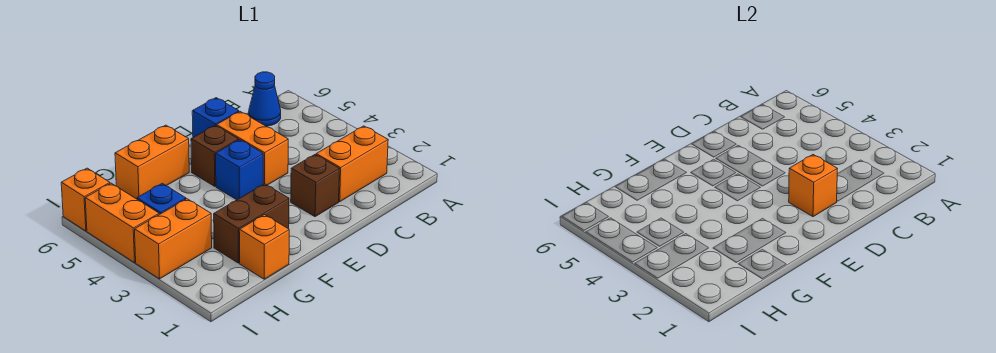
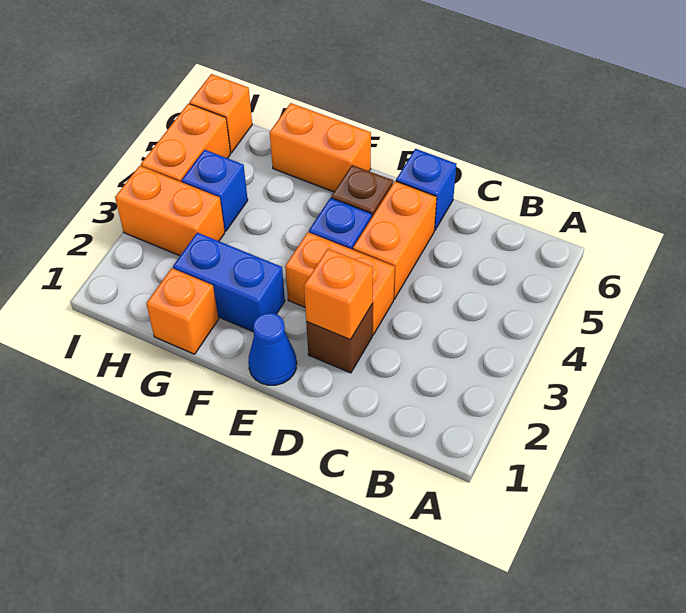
orange brick B2:C2 level 1 -> orange brick D3:E3 level 1
blue cone B6 level 1 -> blue cone E1 level 1
brown brick F2:G2 level 1 -> blue brick F2:G2 level 1

